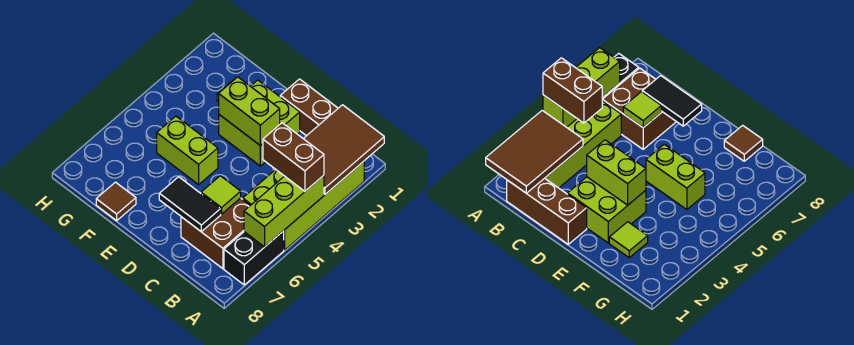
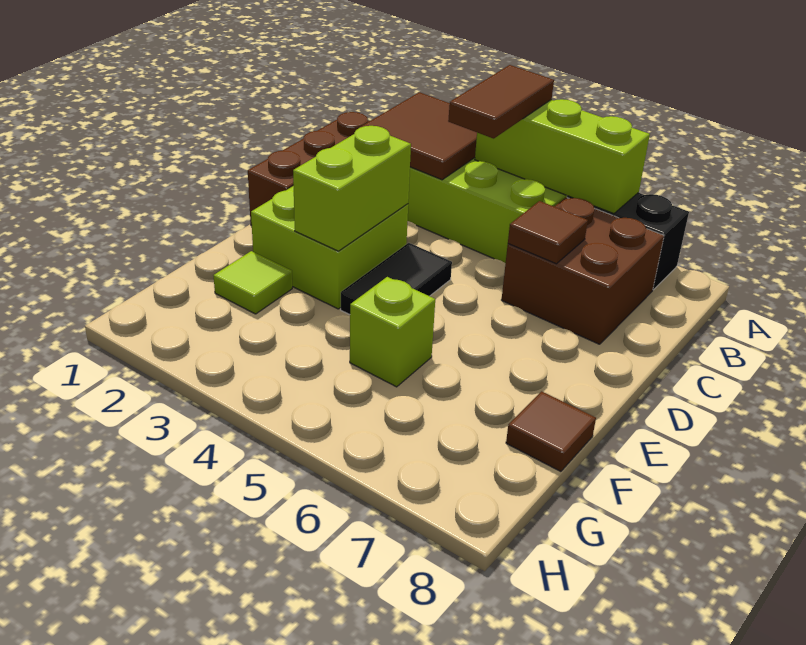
brown tile A1:B3 level 2 -> brown tile A2:B3 level 2
brown brick A4:B4 level 3 -> brown tile A4:B4 level 3
lime tile C6 level 2 -> brown tile C6 level 2
black tile C7:D7 level 2 -> black tile D4:E4 level 1
lime brick E5:F5 level 1 -> lime brick F5 level 1

